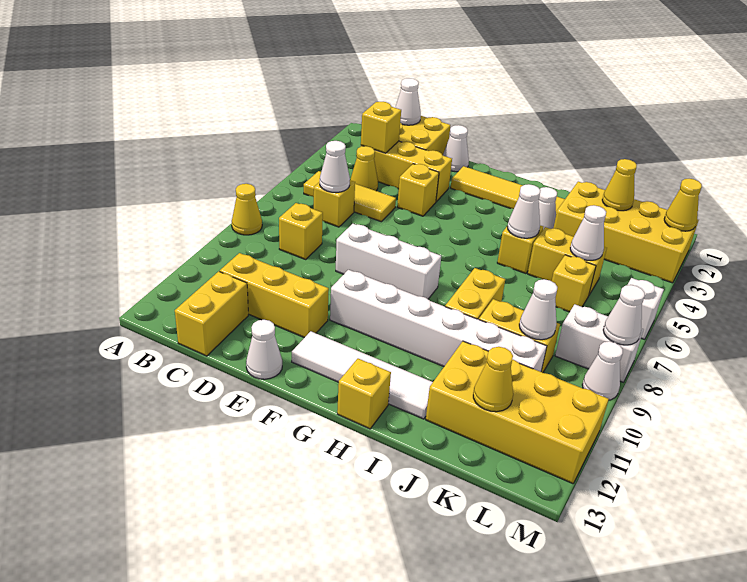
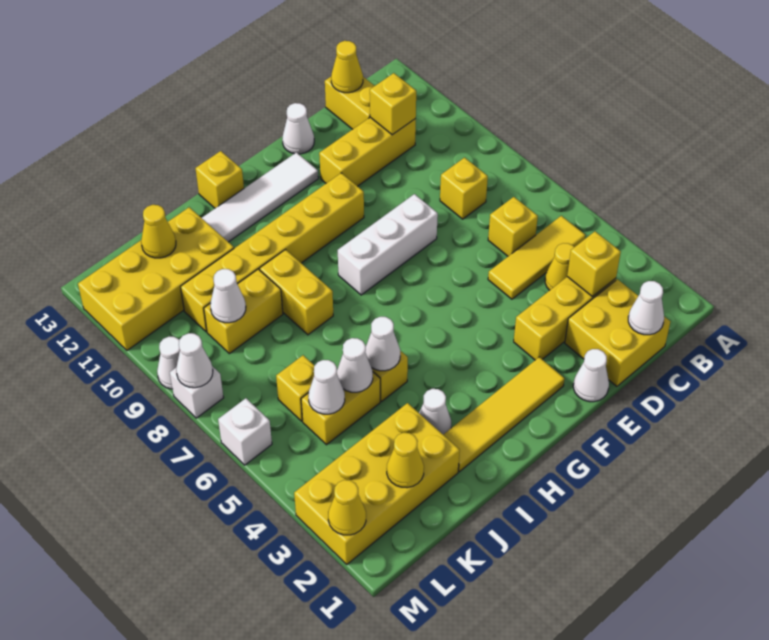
yellow cone A8 level 1 -> yellow cone C13 level 2
white cone C6 level 2 -> white cone J5 level 2
yellow brick E4 level 1 -> yellow brick C11 level 2
white brick F10:K10 level 1 -> yellow brick F10:K10 level 1
white brick L8:M8 level 1 -> white brick M8 level 1

